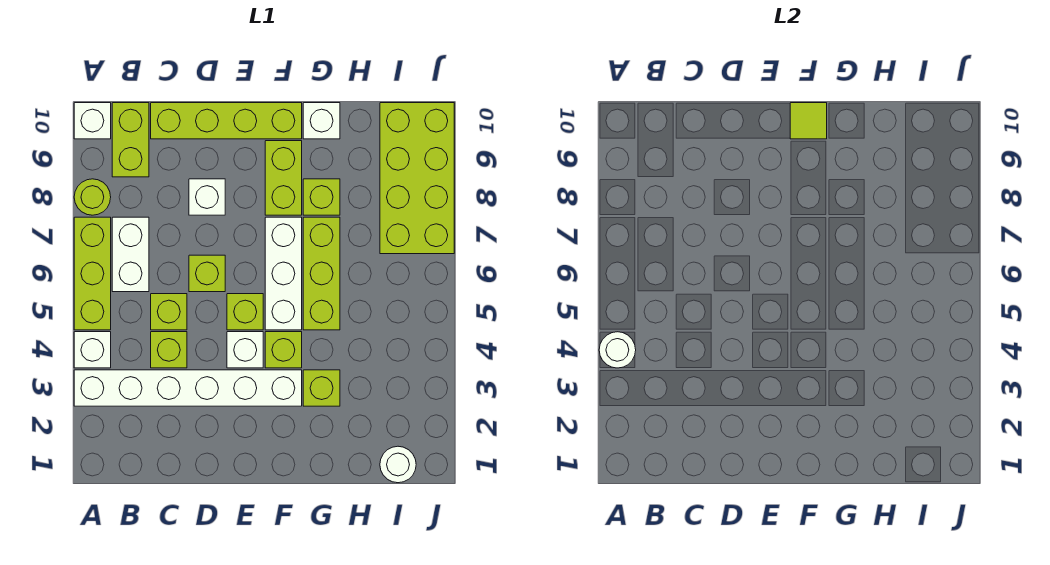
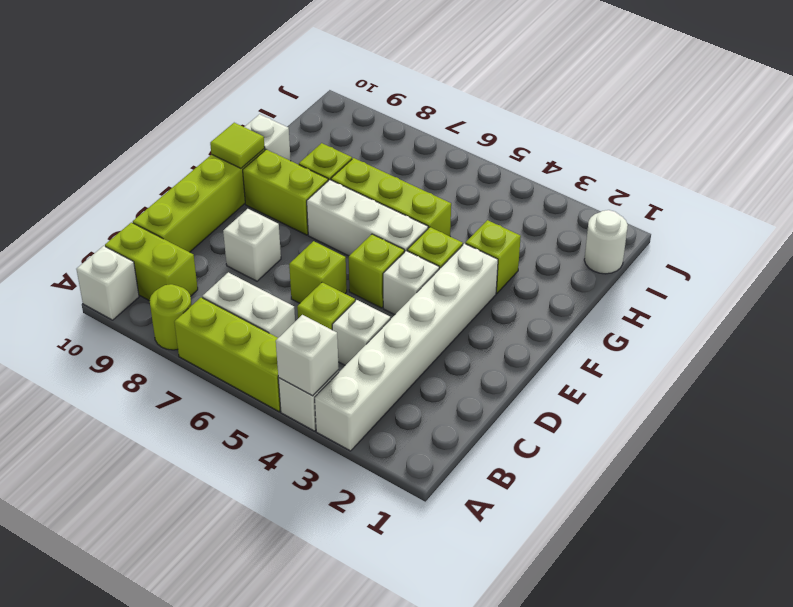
white round brick A4 level 2 -> white brick A4 level 2
lime brick C4 level 1 -> white brick C4 level 1
lime brick I7:J10 level 1 -> none

